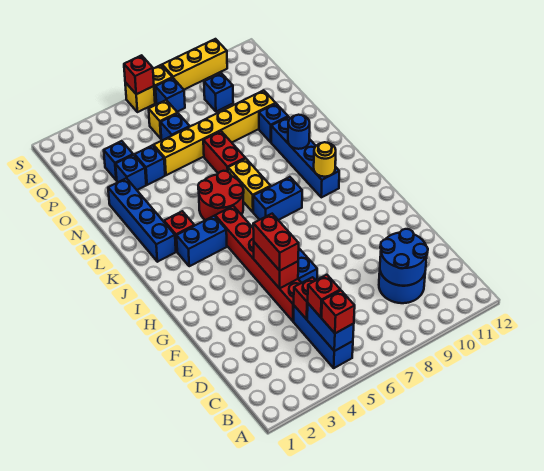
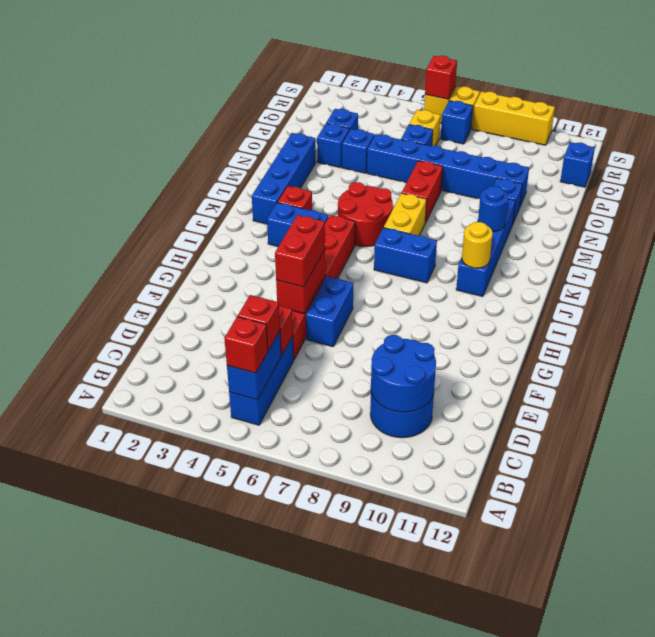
yellow brick O5:O10 level 1 -> blue brick O5:O10 level 1
blue brick Q9 level 1 -> blue brick Q12 level 1

